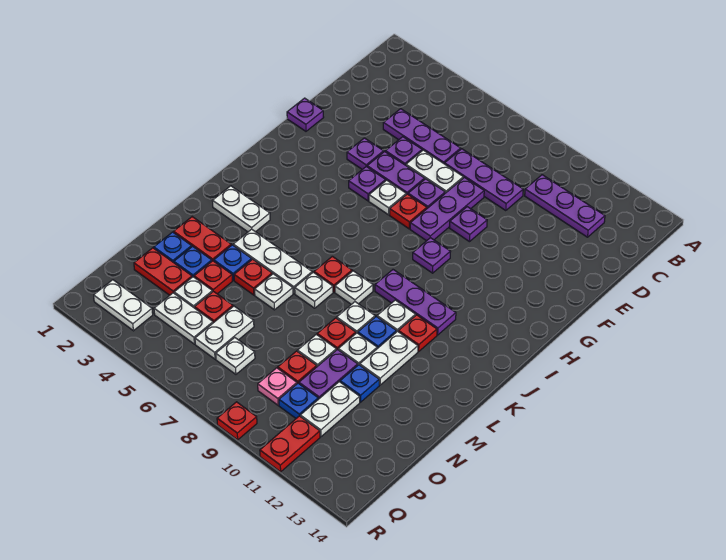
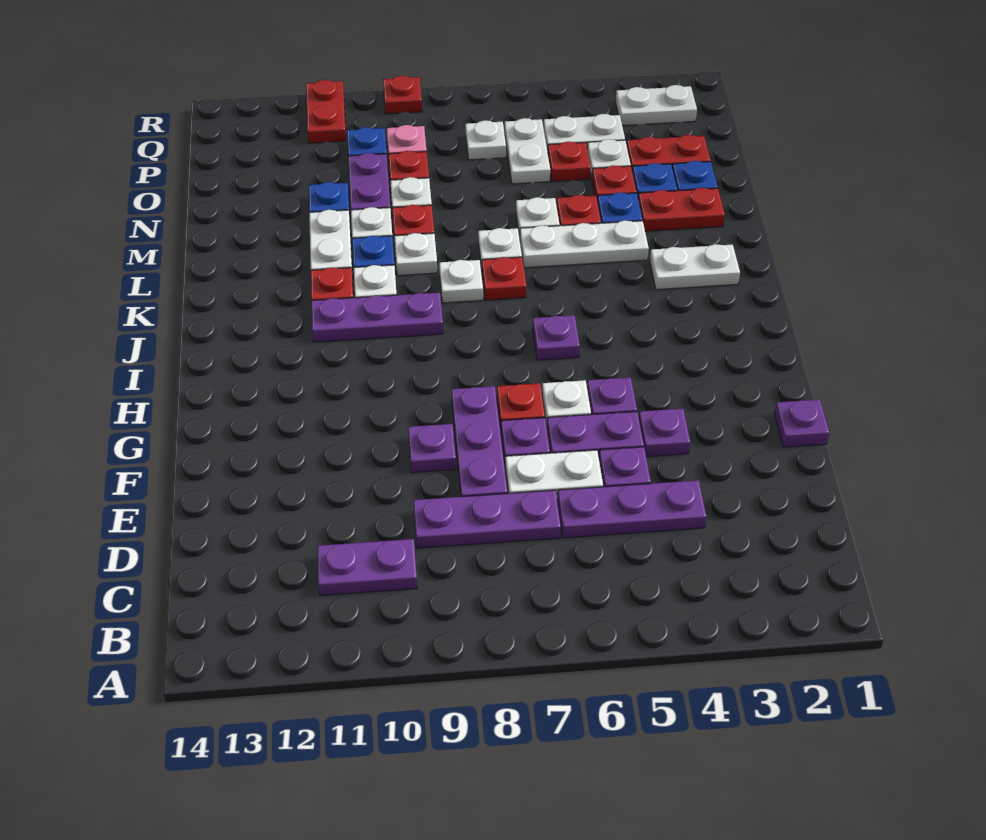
purple plate C10:C12 level 1 -> purple plate C10:C11 level 1
purple plate H9 level 1 -> purple plate I6 level 1
white plate O11:P11 level 1 -> none

